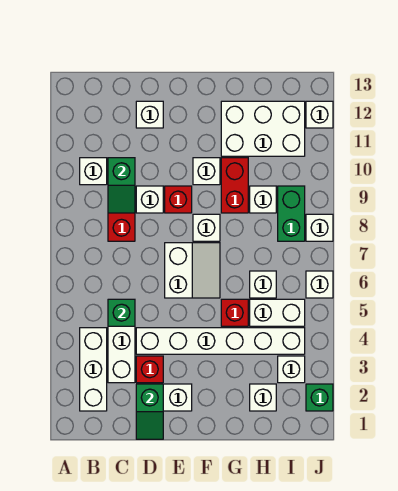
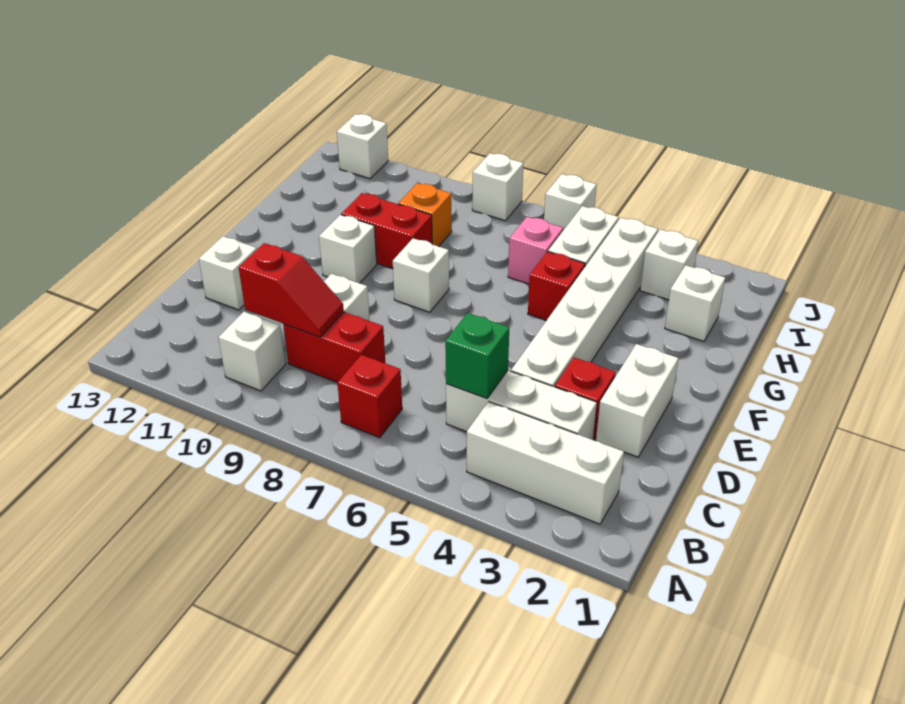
green slope C9:C10 level 2 top 10 -> red slope C9:C10 level 2 top 10
green slope D1:D2 level 2 top 2 -> none
white slope E6:F7 level 1 top E -> none
red brick E9 level 1 -> red brick B7 level 1
white brick G11:I12 level 1 -> none
white brick H6 level 1 -> pink brick H6 level 1
white brick H9 level 1 -> orange brick H9 level 1
green brick I8:I9 level 1 -> none
green brick J2 level 1 -> none

